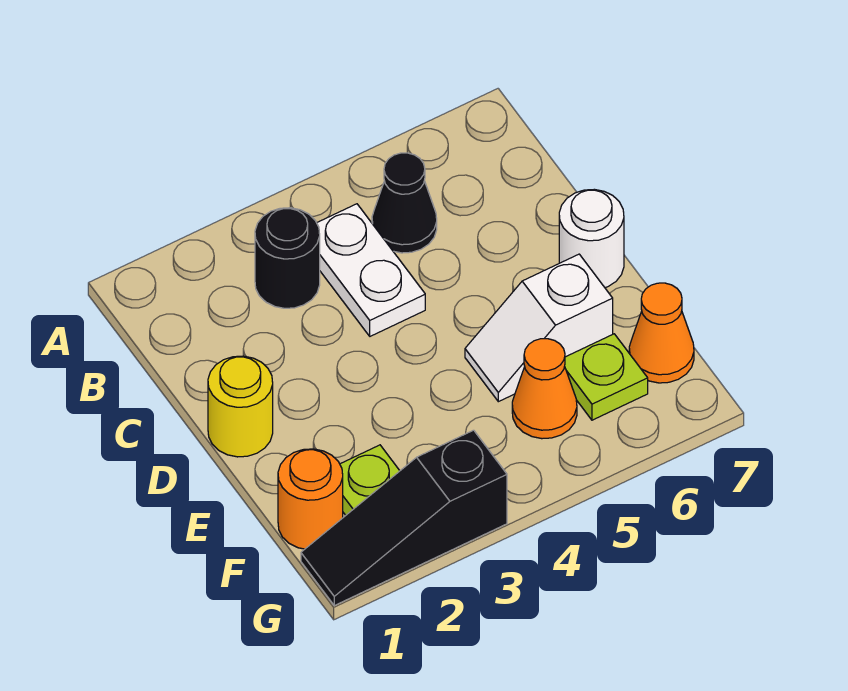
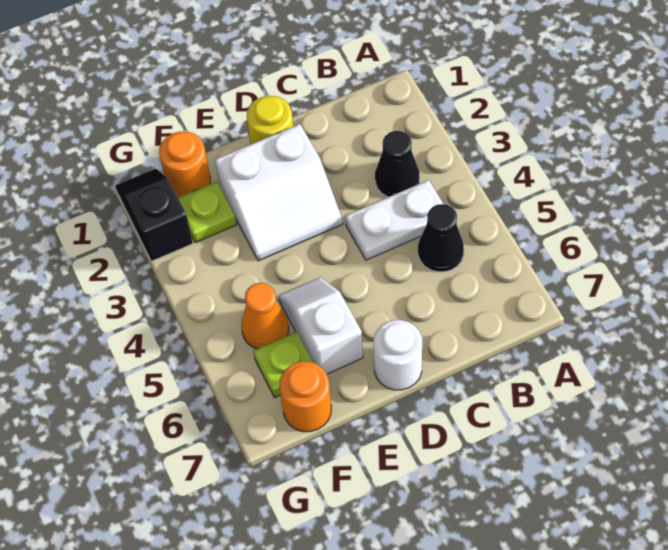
black round brick B3 level 1 -> black cone B3 level 1
none -> white slope D2:E3 level 1 top 2
orange cone F7 level 1 -> orange round brick F7 level 1
black slope G1:G3 level 1 top 3 -> black slope G1:G2 level 1 top 2

